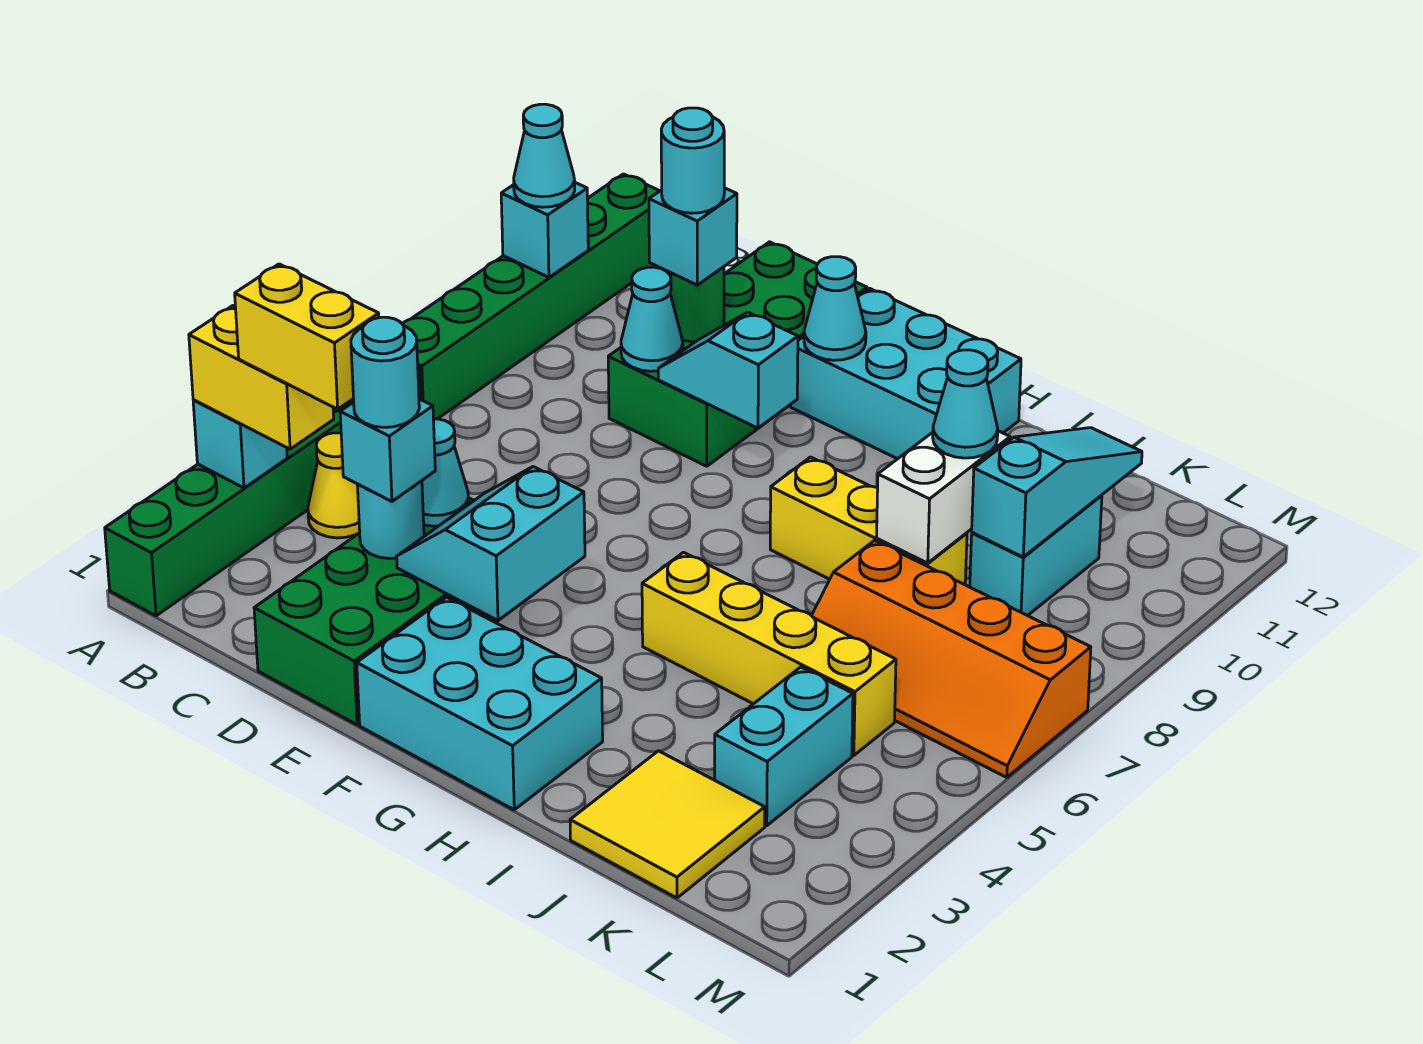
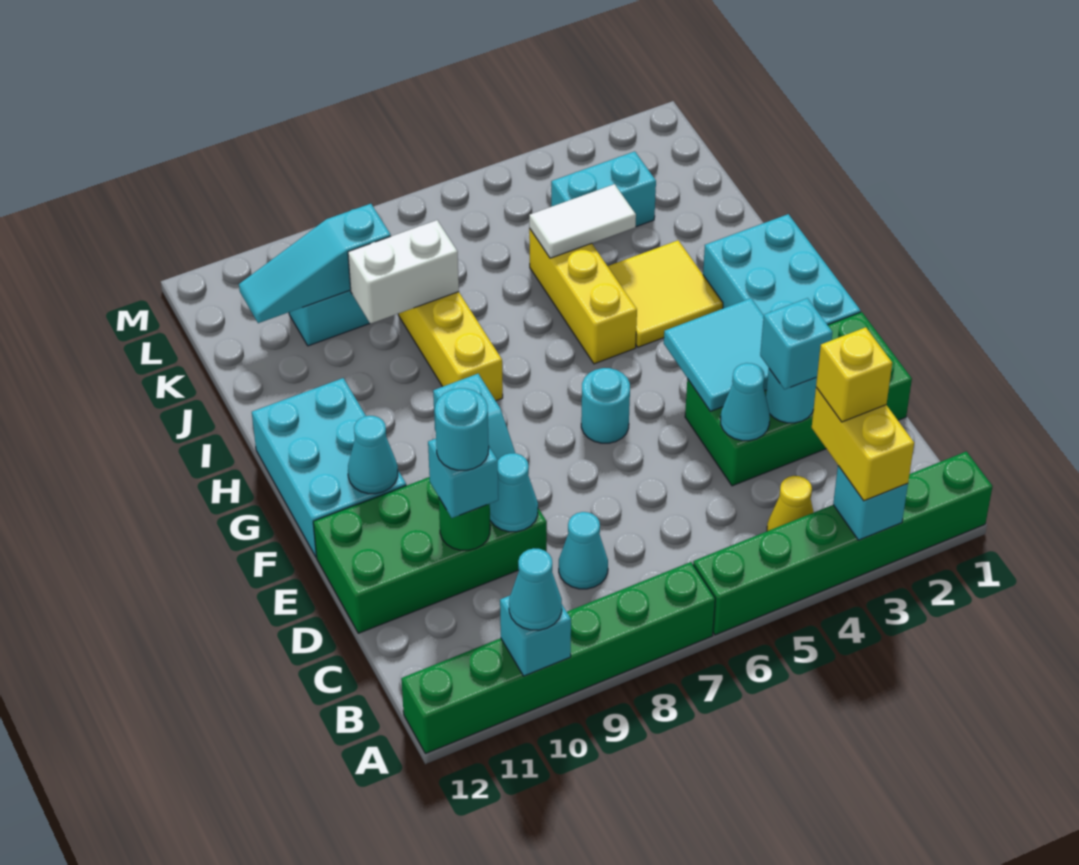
yellow brick B3:C3 level 4 -> yellow brick B3 level 4
cyan round brick D3 level 4 -> cyan round brick F6 level 1
cyan slope E3:F4 level 2 top F -> cyan tile E3:F4 level 2
yellow brick H5:K5 level 1 -> yellow brick H5:J5 level 1
yellow tile J1:K2 level 1 -> yellow tile H3:I4 level 1
none -> white tile J4:J5 level 2
orange slope J6:M7 level 1 top 7 -> none
cyan cone J9 level 3 -> cyan cone C8 level 1

